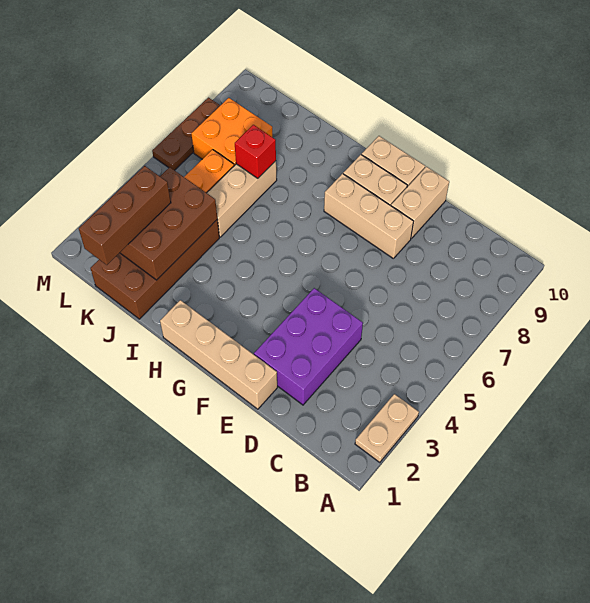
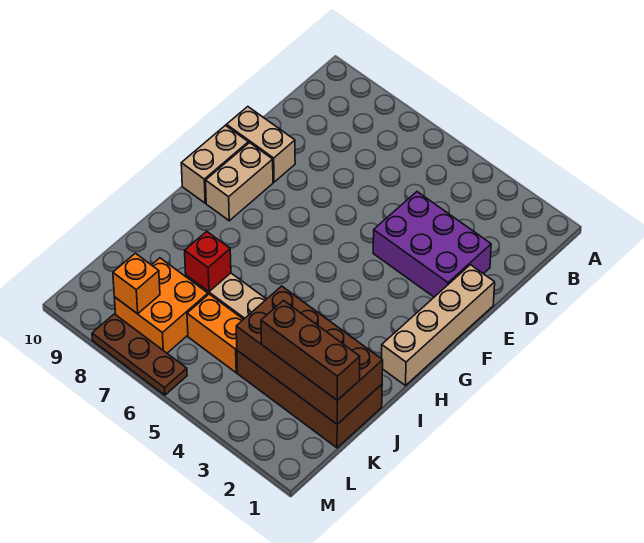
tan plate A2:A3 level 1 -> none
tan brick E8:G8 level 1 -> none
brown brick J2:K4 level 2 -> brown brick J1:K4 level 2
none -> orange brick L8 level 2

